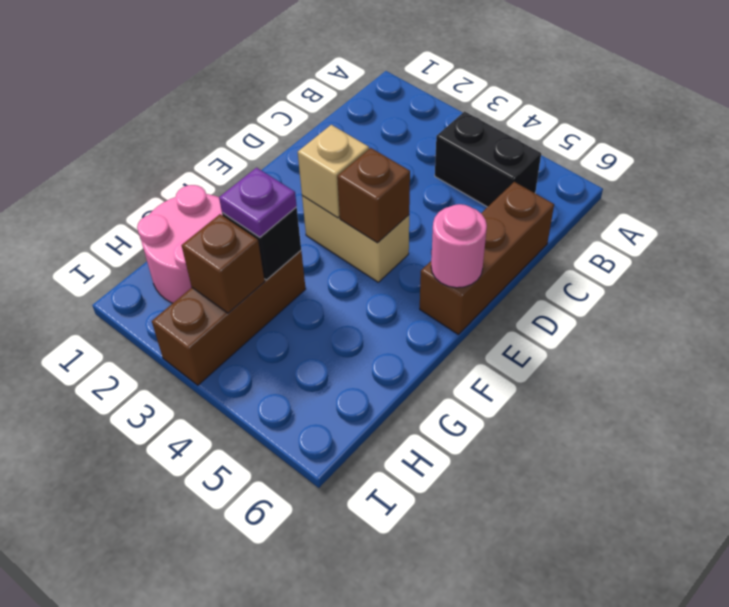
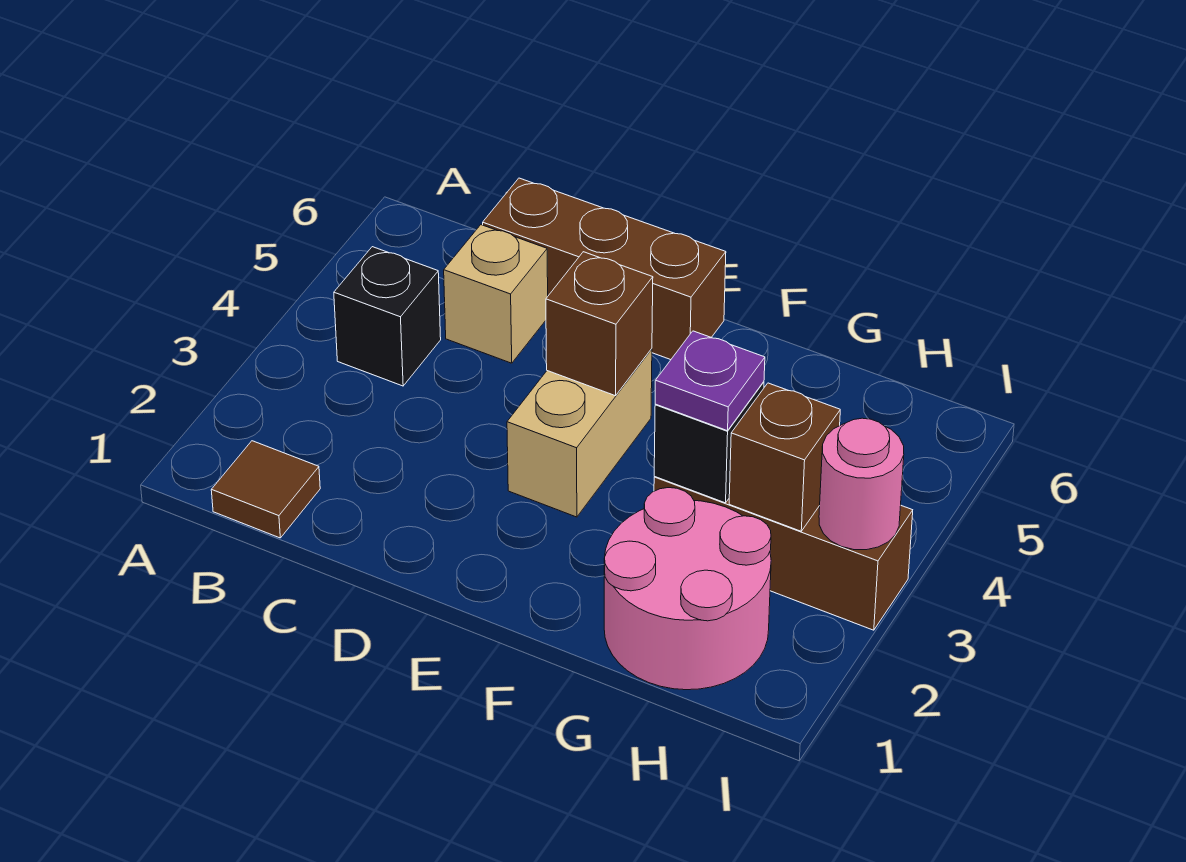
none -> brown tile B1 level 1
black brick B4:B5 level 1 -> black brick B4 level 1
tan brick E3 level 2 -> tan brick C5 level 1
pink round brick E6 level 2 -> pink round brick I3 level 2

